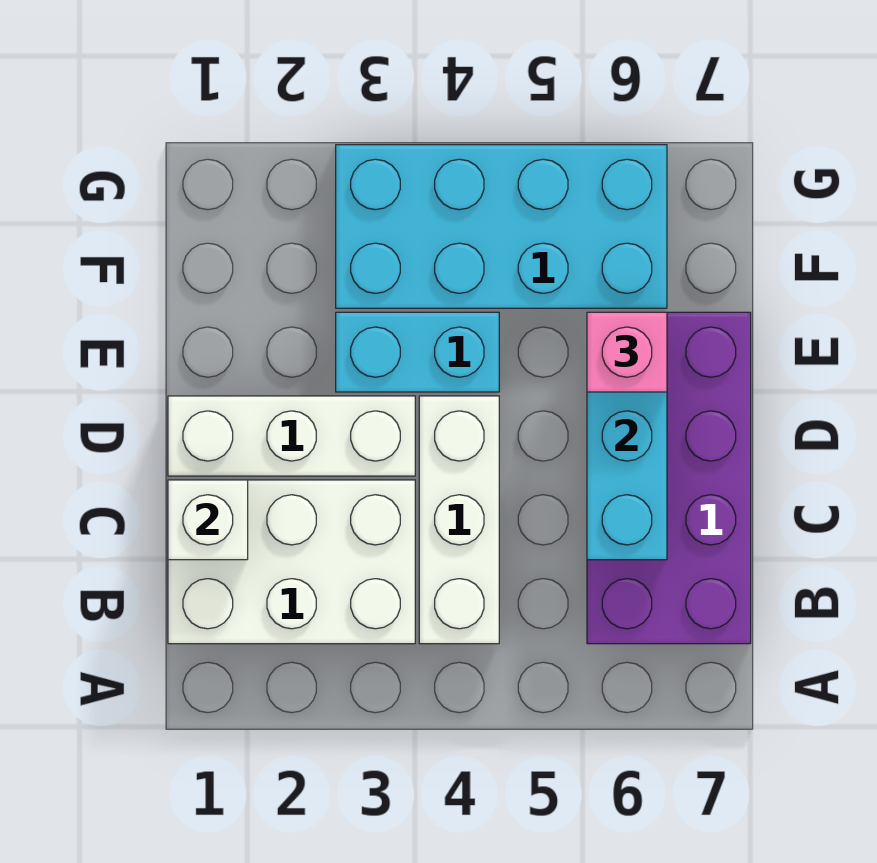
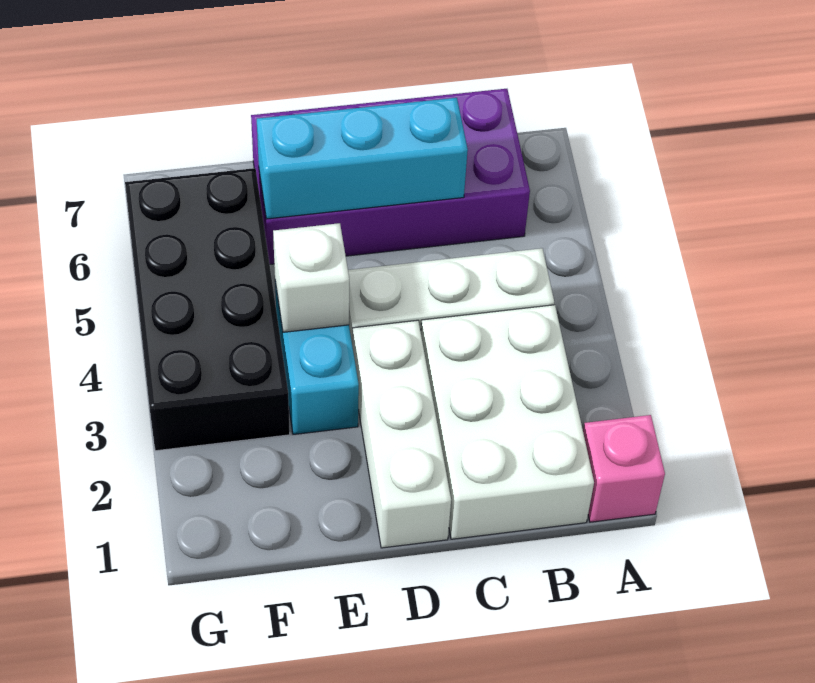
white brick C1 level 2 -> white brick E4 level 2
pink brick E6 level 3 -> pink brick A1 level 1
cyan brick F3:G6 level 1 -> black brick F3:G6 level 1

